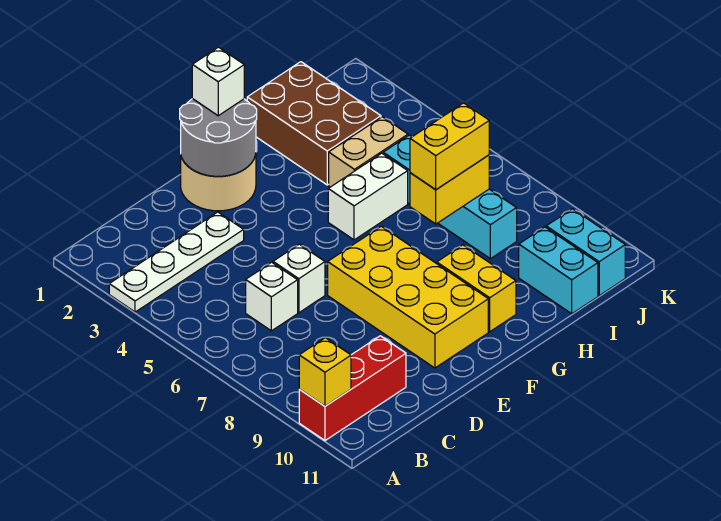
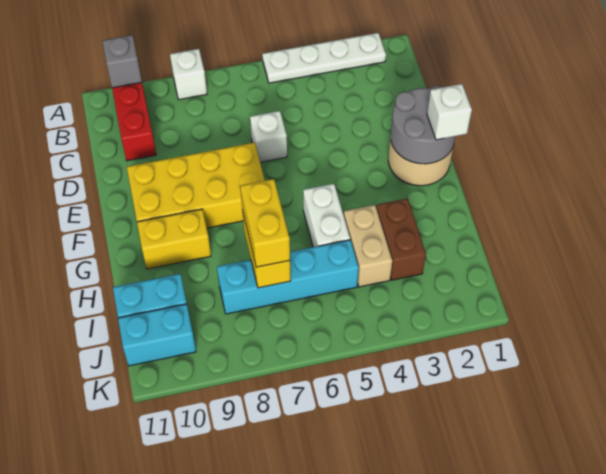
white plate A3:D3 level 1 -> white plate A2:A5 level 1
yellow brick A10 level 2 -> grey brick A10 level 2
white brick C6 level 1 -> white brick A8 level 1
brown brick H1:I3 level 1 -> brown brick H3:I3 level 1

